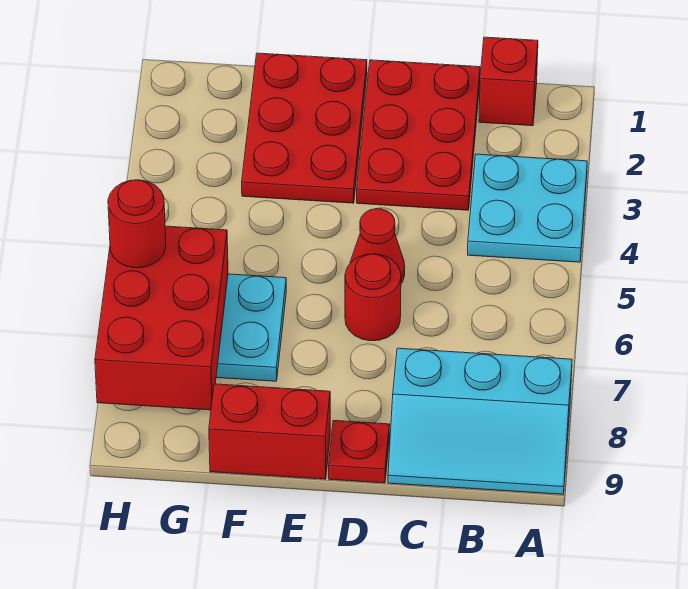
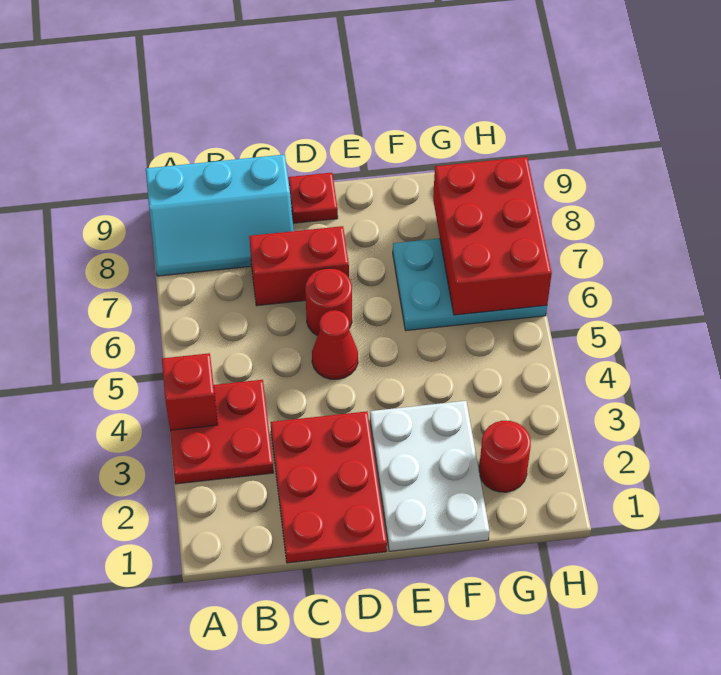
cyan plate A3:B4 level 1 -> red plate A3:B4 level 1
cyan slope A8:C9 level 1 top 8 -> cyan slope A8:C9 level 1 top 9
red brick B1 level 1 -> red brick A4 level 2
red plate E1:F3 level 1 -> white plate E1:F3 level 1
red brick E9:F9 level 1 -> red brick C7:D7 level 1
red round brick H6 level 3 -> red round brick G2 level 1

